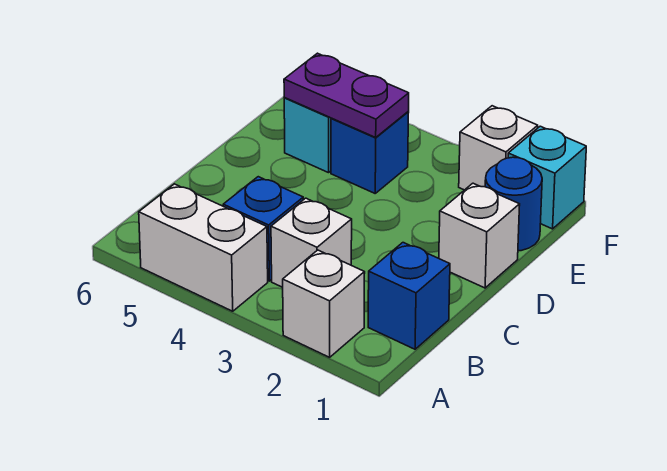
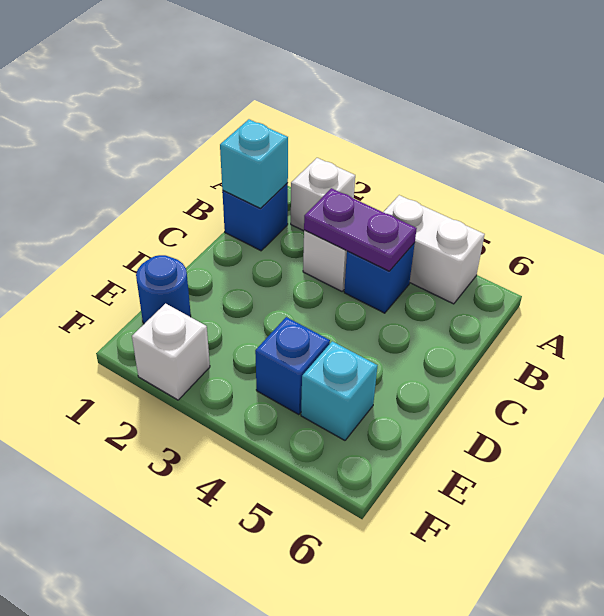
white brick D1 level 1 -> none
purple plate E4:E5 level 2 -> purple plate B3:B4 level 2
cyan brick F1 level 1 -> cyan brick B1 level 2

